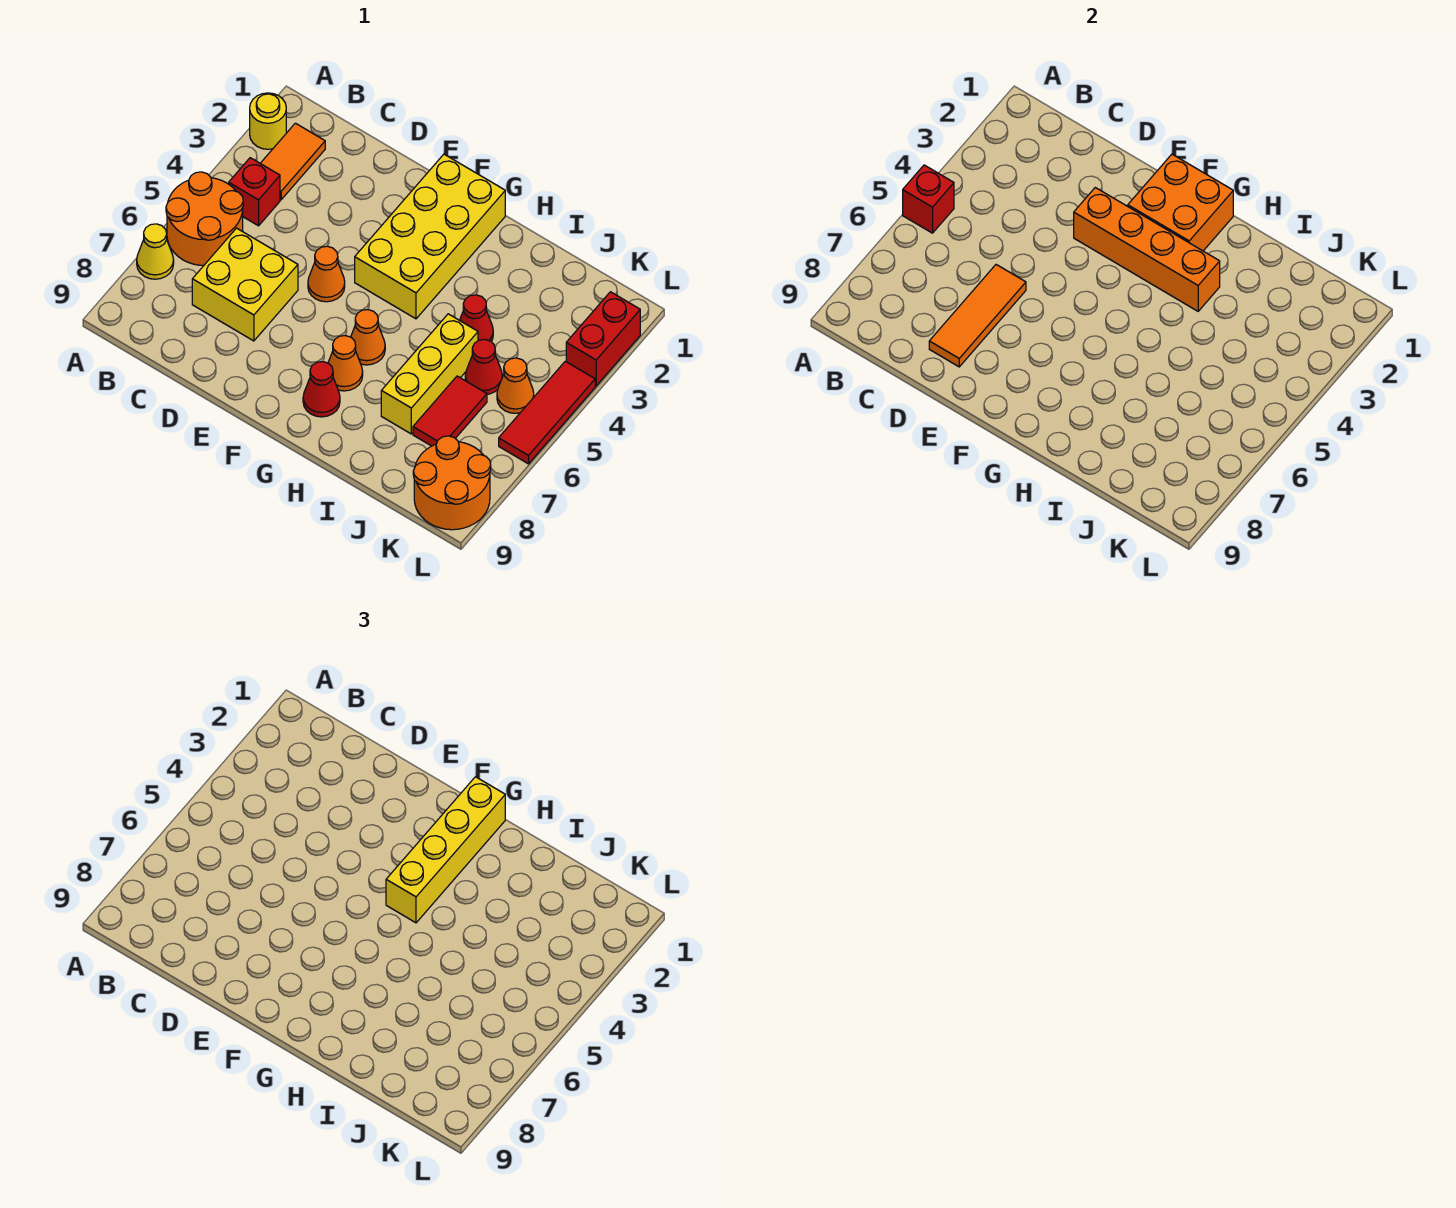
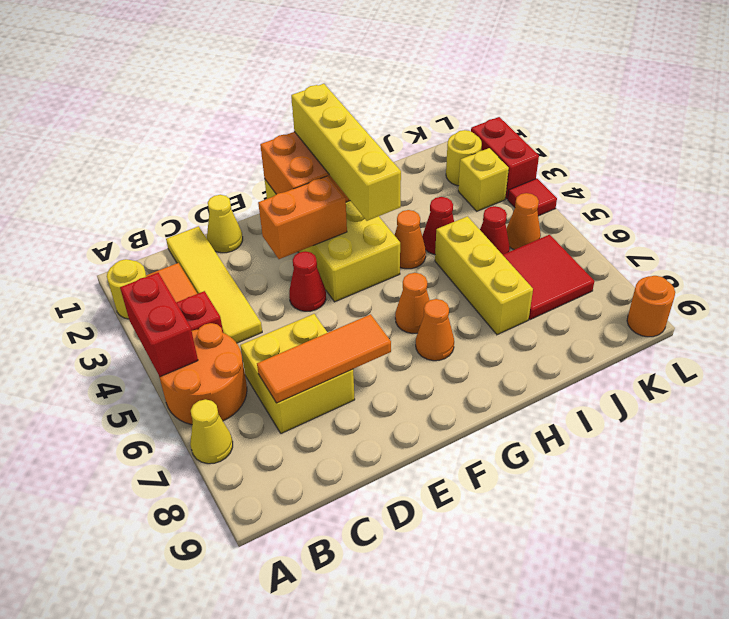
red brick A5 level 2 -> red brick A4:A5 level 2
none -> yellow tile C1:C4 level 1
none -> yellow cone D1 level 1
orange tile D6:D8 level 2 -> orange tile C7:E7 level 2
orange brick E3:H3 level 2 -> orange brick E3:F3 level 2
orange cone E5 level 1 -> orange cone H4 level 1
red cone G8 level 1 -> red cone E4 level 1
red tile J6:J7 level 1 -> red tile J6:K7 level 1
none -> yellow round brick K2 level 1
none -> yellow brick K3 level 1
orange round brick K8:L9 level 1 -> orange round brick L9 level 1
red tile L4:L6 level 1 -> red tile L4 level 1

